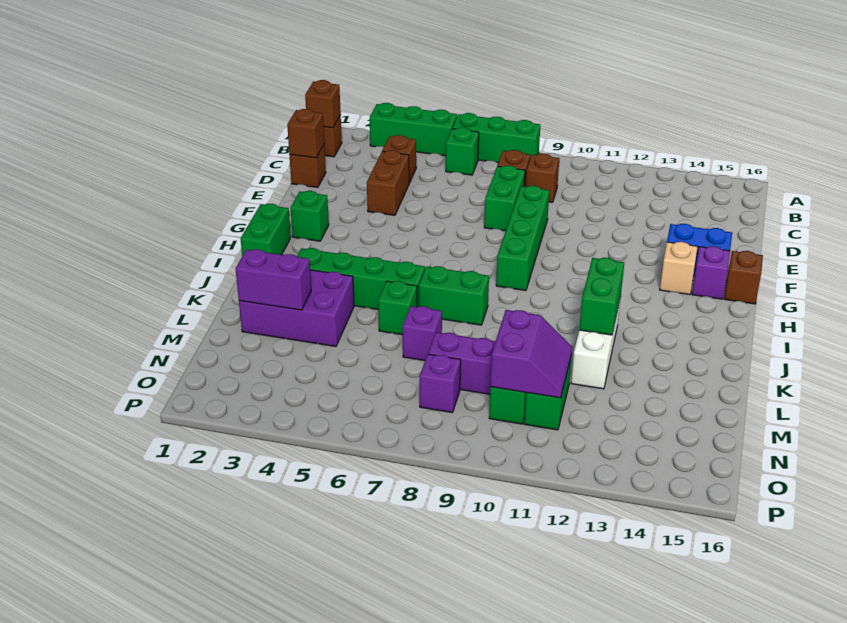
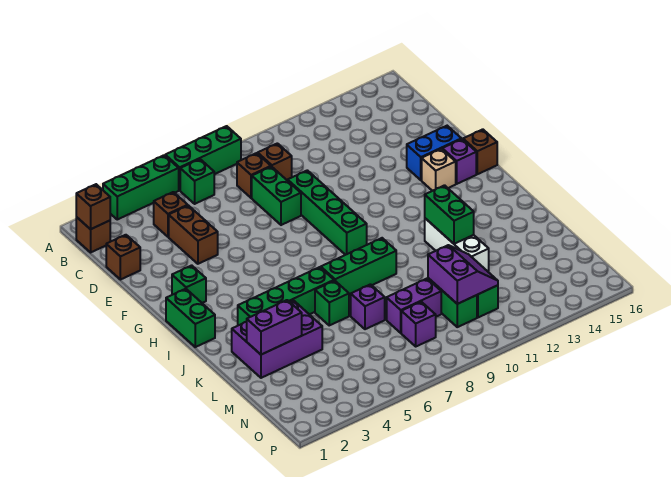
brown brick D1 level 2 -> none
green brick J7:J8 level 1 -> green brick J7:J9 level 1

